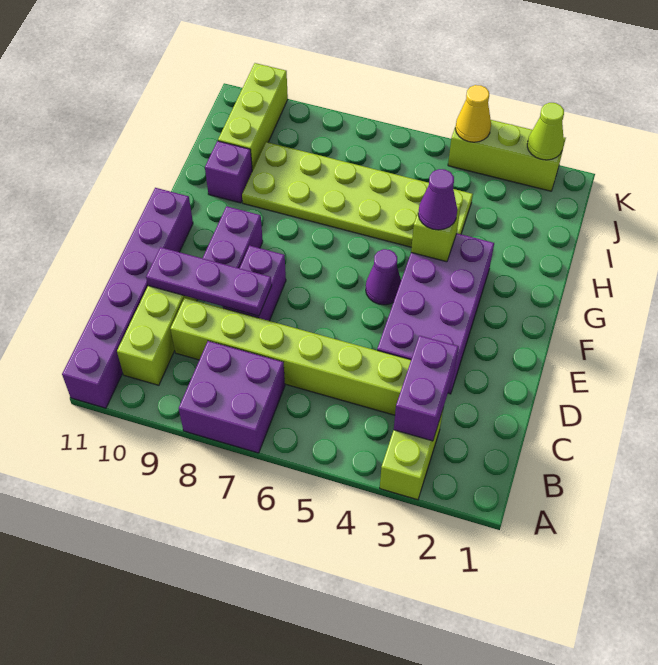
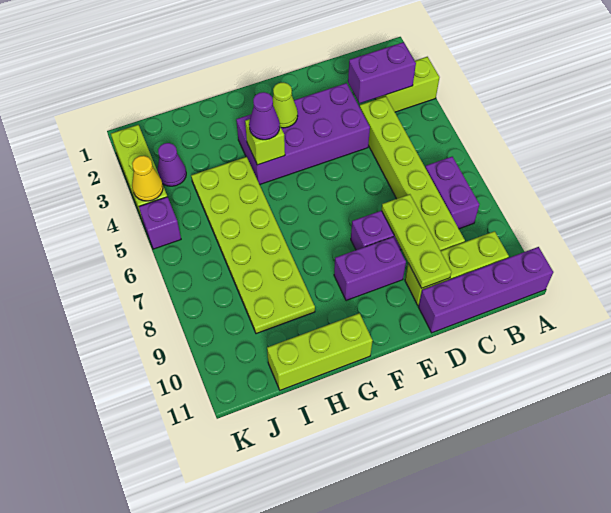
purple brick A7:B8 level 1 -> purple brick B7:B8 level 1
purple brick A11:F11 level 1 -> purple brick A11:D11 level 1
purple plate D8:D10 level 2 -> lime plate D8:D10 level 2
purple cone F5 level 1 -> purple cone J3 level 1
purple brick H10 level 1 -> purple brick K5 level 1
lime brick I10:K10 level 1 -> lime brick G11:I11 level 1
lime cone K2 level 2 -> lime cone F3 level 2

